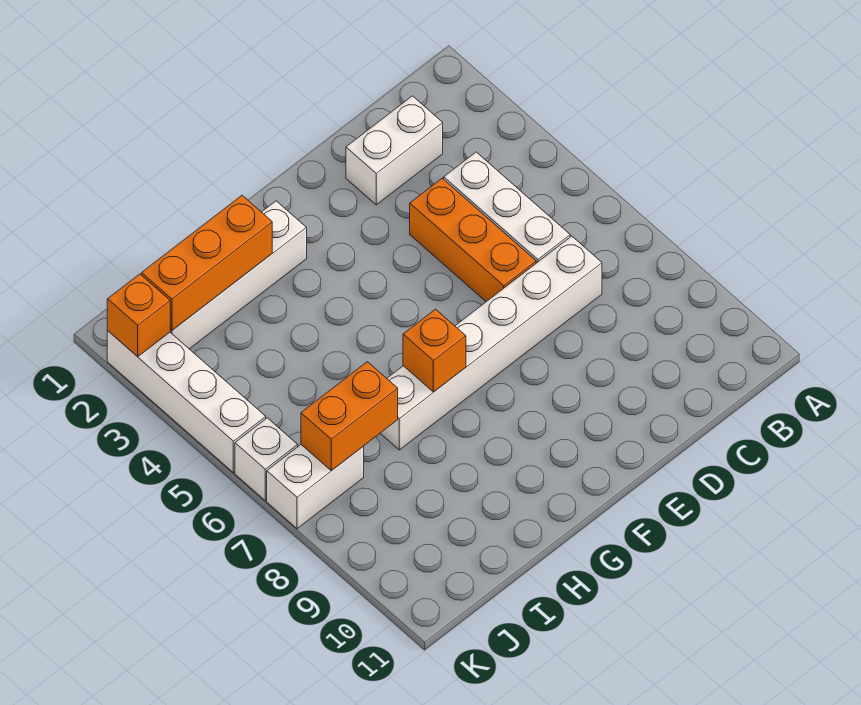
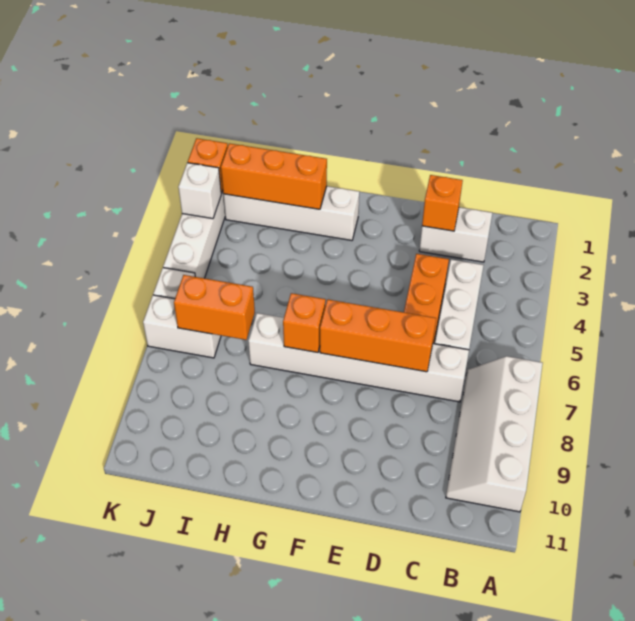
none -> white slope A7:B10 level 1 top A
none -> orange brick D2 level 2
none -> orange brick D7:F7 level 2
none -> white brick K3 level 2

